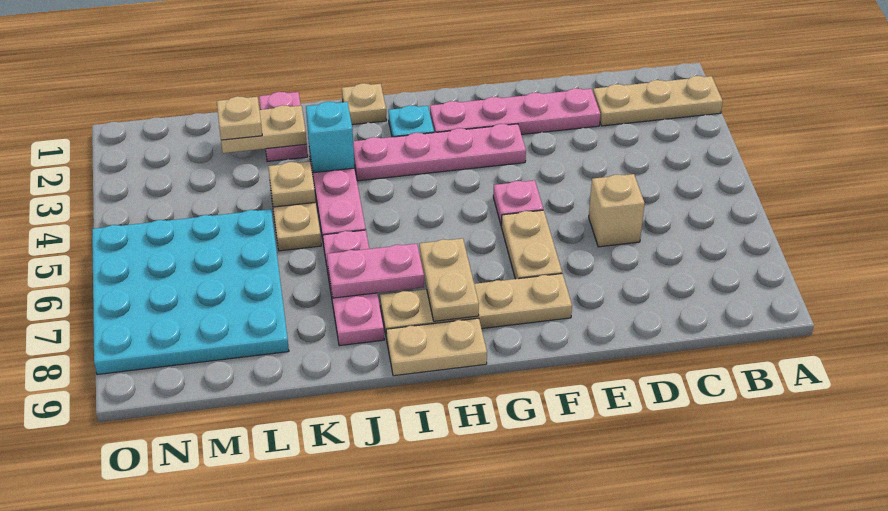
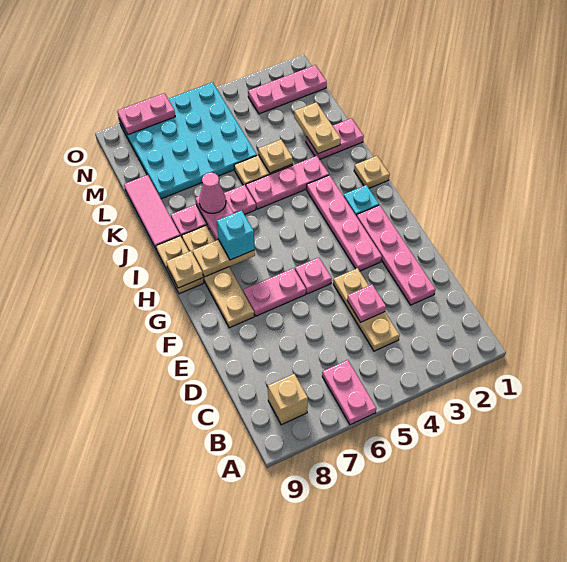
tan plate A2:C2 level 1 -> tan plate C4:E4 level 1
none -> pink plate A6:B6 level 1
none -> pink plate D4 level 2
tan brick D6 level 1 -> tan brick B8 level 1
tan plate F6:F7 level 1 -> pink plate F6:F7 level 1
cyan brick J3 level 2 -> cyan brick H7 level 3
none -> pink cone J7 level 3
none -> pink tile J9:L9 level 1
tan plate L2 level 3 -> tan plate H9 level 2
none -> pink plate N1:N3 level 1
none -> pink plate O7:O8 level 2

